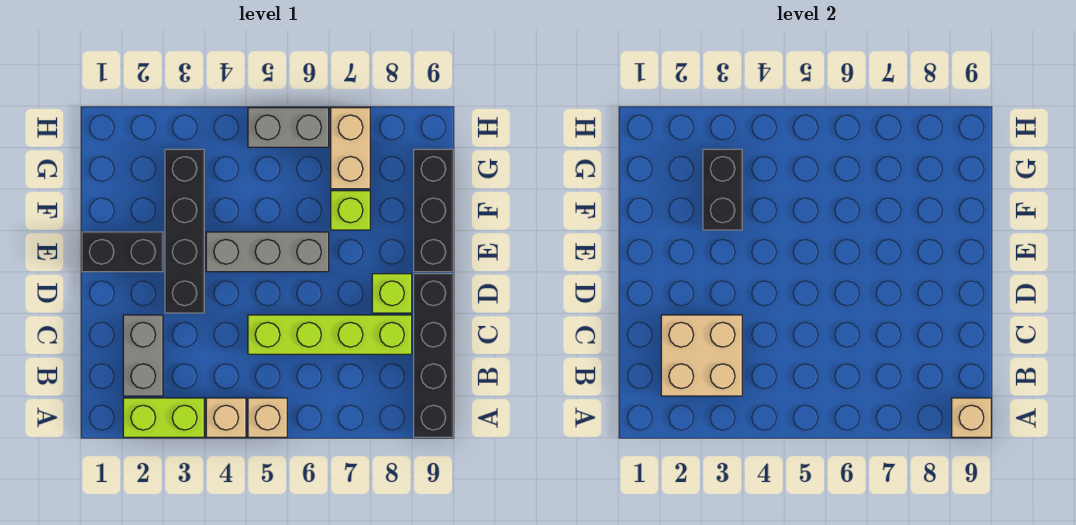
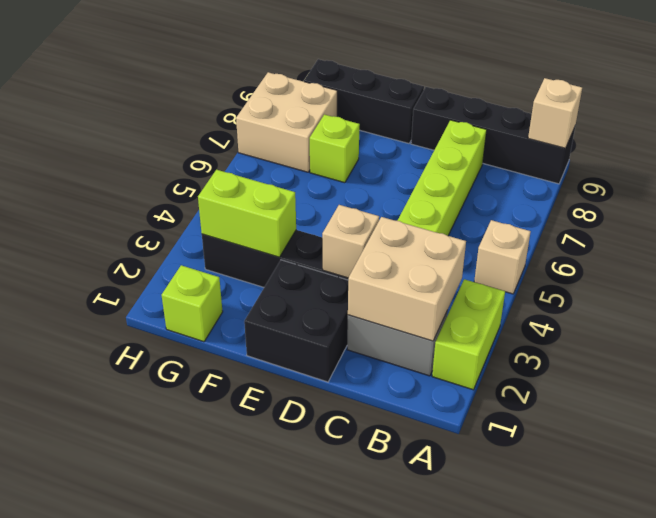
tan brick A4 level 1 -> tan brick D3 level 2
lime brick D8 level 1 -> lime brick G1 level 1
black brick E1:E2 level 1 -> black brick D1:E2 level 1
grey brick E4:E6 level 1 -> none
black brick F3:G3 level 2 -> lime brick F3:G3 level 2
tan brick G7:H7 level 1 -> tan brick G7:H8 level 1
grey brick H5:H6 level 1 -> none

